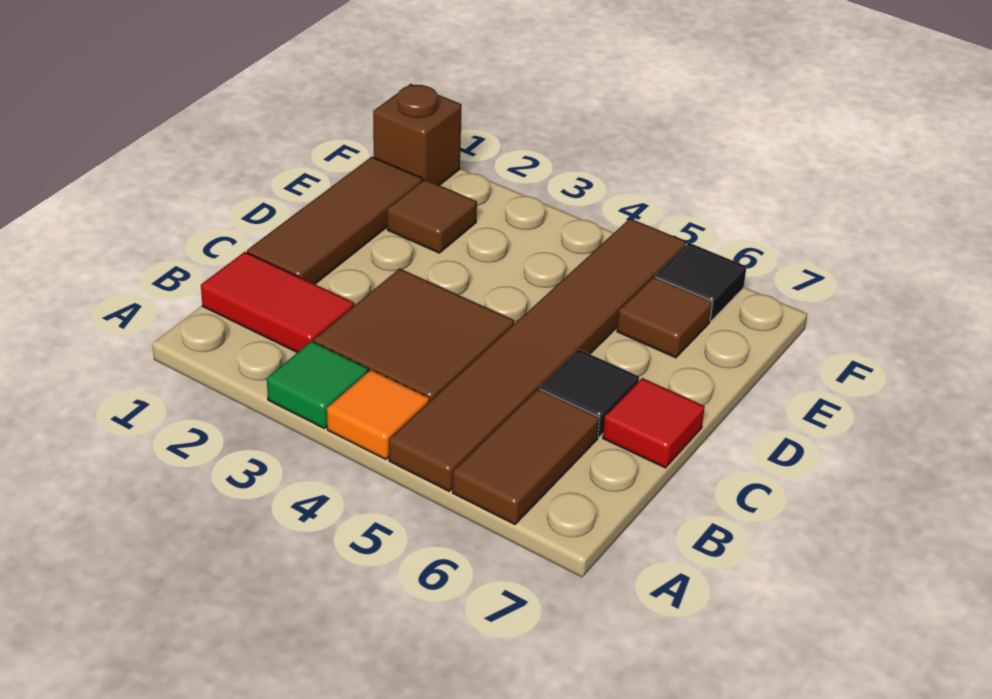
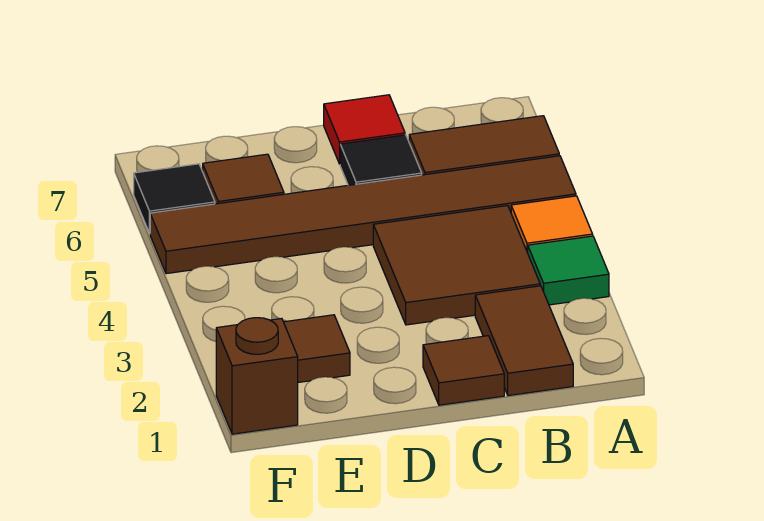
red tile B1:B2 level 1 -> brown tile B1:B2 level 1
brown tile C1:E1 level 1 -> brown tile C1 level 1

